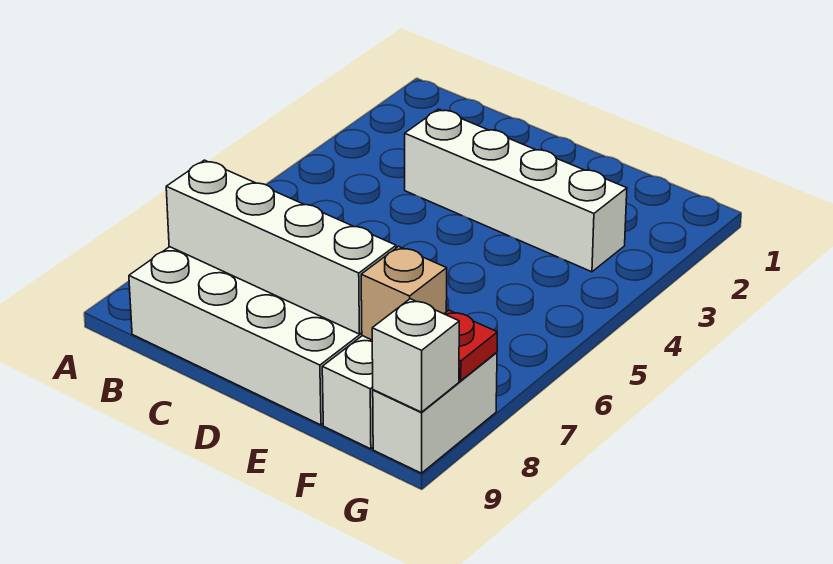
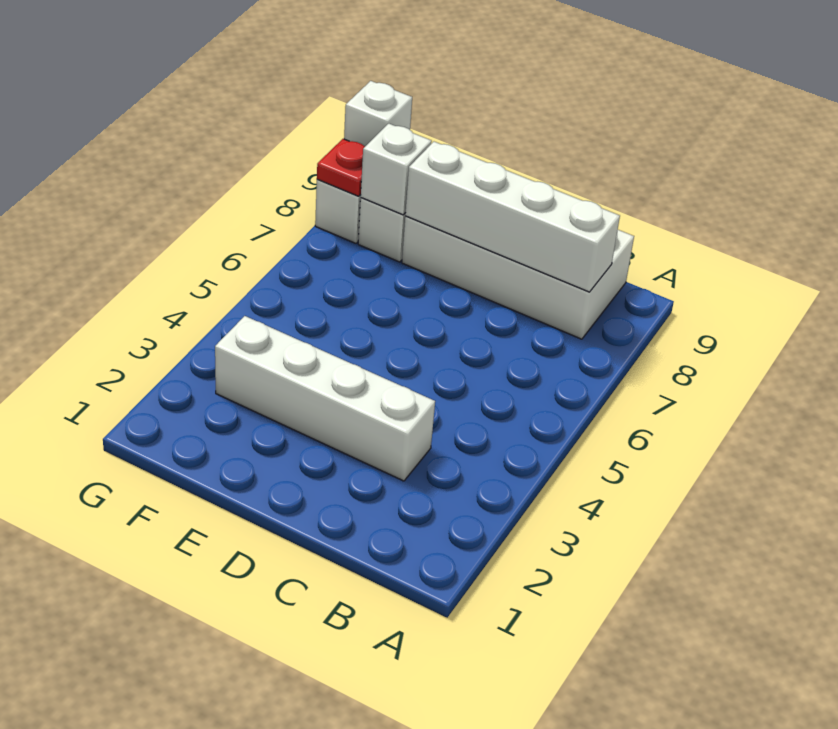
tan brick F8 level 2 -> white brick F8 level 2

